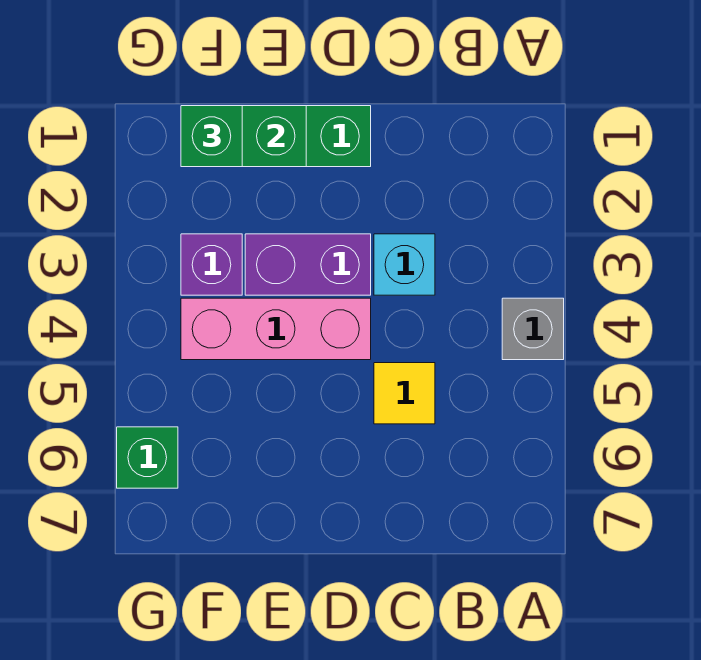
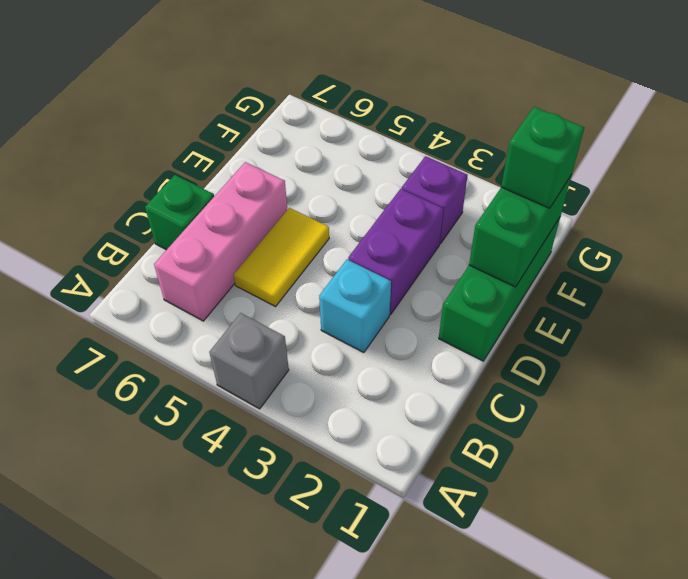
yellow tile C5 level 1 -> yellow tile C5:D5 level 1
pink brick D4:F4 level 1 -> pink brick B6:D6 level 1
green brick G6 level 1 -> green brick C7 level 1

